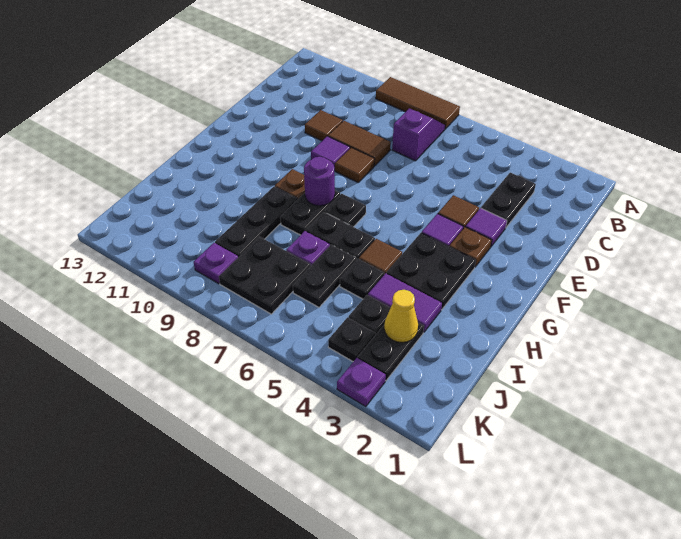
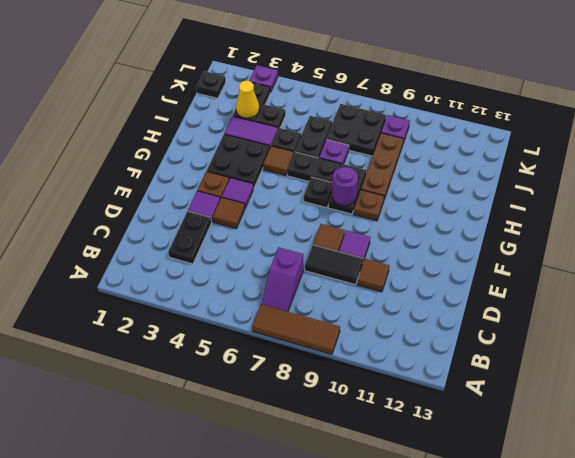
brown tile D8:D9 level 1 -> black tile D8:D9 level 1
black plate H9:J9 level 1 -> brown plate H9:J9 level 1
black plate K4 level 1 -> black plate K1 level 1

